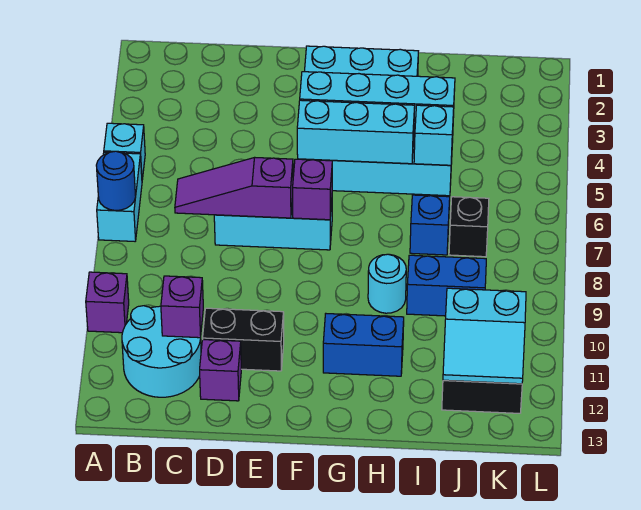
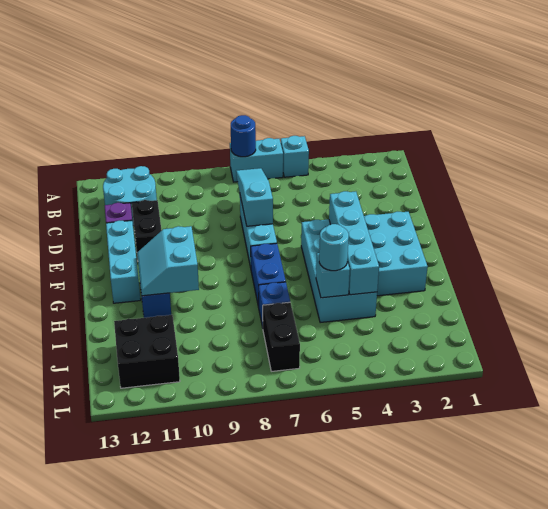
purple brick A10 level 1 -> none
purple slope C7:E7 level 2 top E -> cyan slope C7:E7 level 2 top E
purple brick C11 level 2 -> none
cyan brick F5:H5 level 2 -> cyan brick E12:G12 level 1
purple brick F7 level 2 -> none
cyan round brick H9 level 1 -> cyan round brick I5 level 3
blue brick I9:J9 level 1 -> blue brick G7:H7 level 1
black brick J7 level 1 -> black brick J7:K7 level 1
cyan slope J11:K12 level 2 top 11 -> cyan slope G10:H11 level 2 top 10

